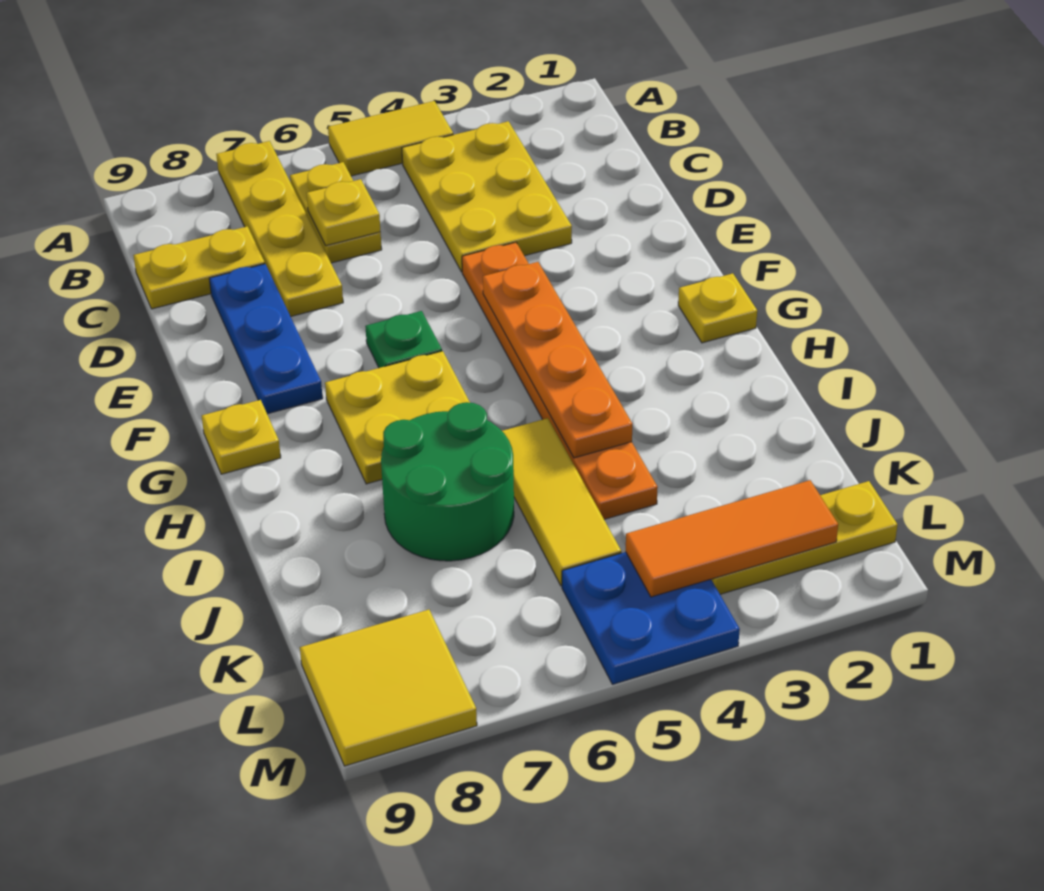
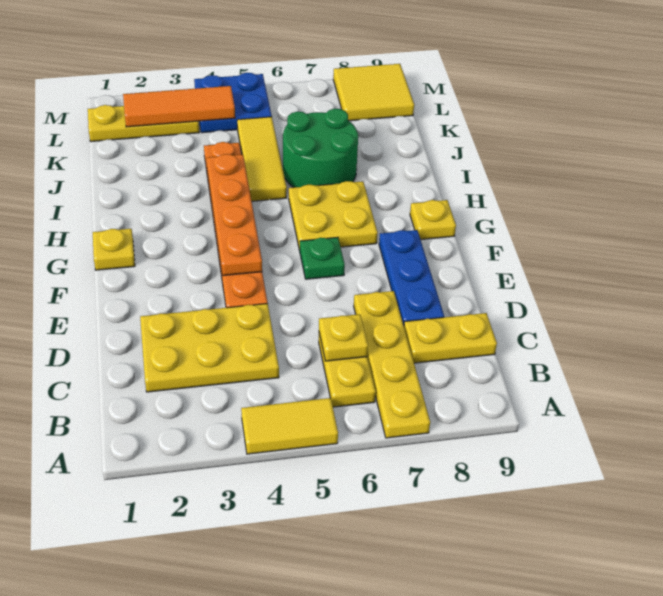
yellow plate B3:D4 level 1 -> yellow plate C2:D4 level 1

